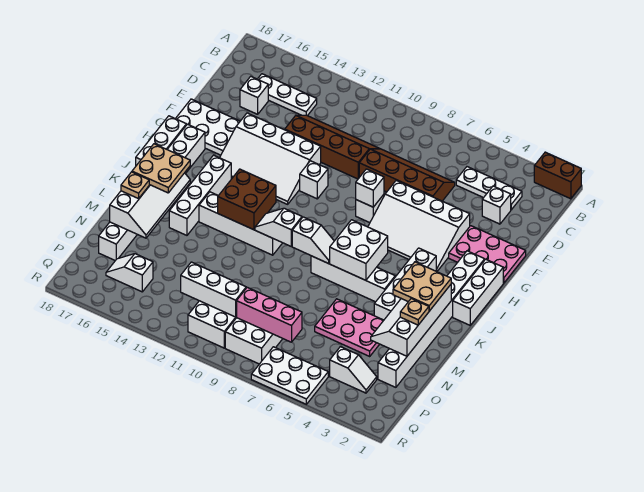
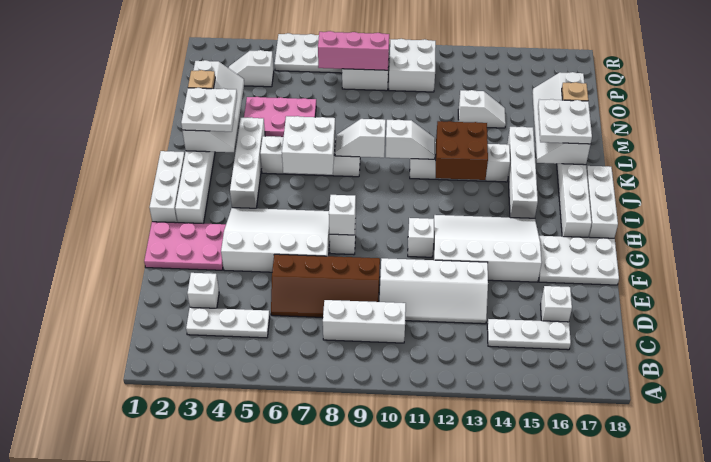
brown brick A1:A2 level 1 -> none
brown slope D10:E13 level 1 top E -> white slope D10:E13 level 1 top E
tan plate K2:L3 level 3 -> white plate K2:L3 level 3
tan plate K16:L17 level 3 -> white plate K16:L17 level 3
white brick P10:P12 level 2 -> white brick C8:C10 level 1
white slope P15:P16 level 1 top 15 -> white slope N13:N14 level 1 top 13

